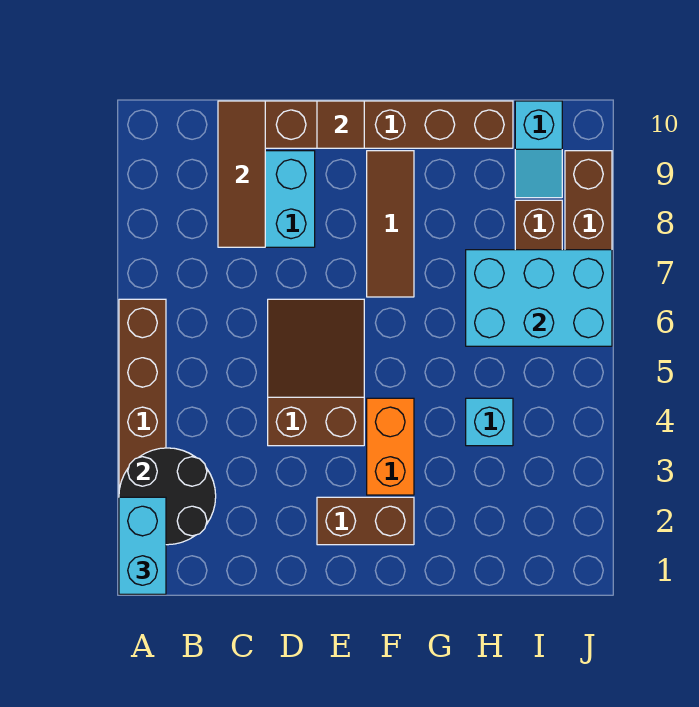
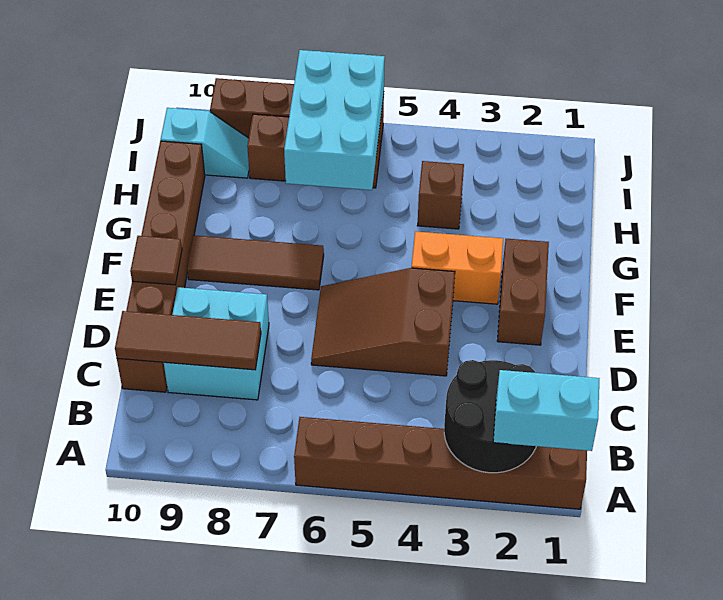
cyan brick H4 level 1 -> brown brick H4 level 1

